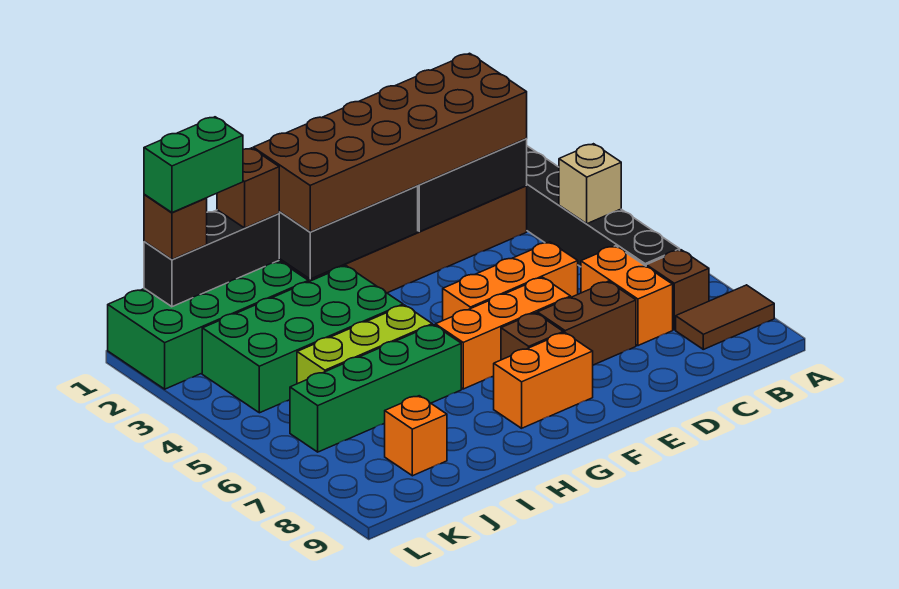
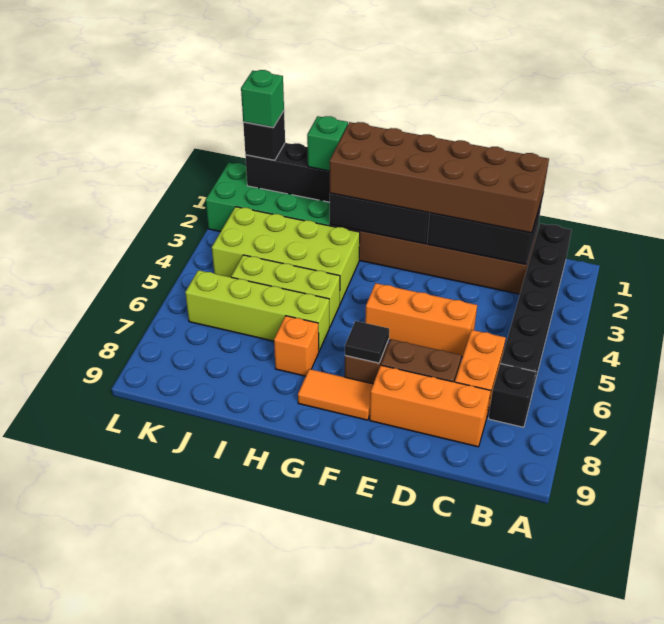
brown tile A8:B8 level 1 -> none
tan brick B4 level 2 -> none
brown brick B7 level 1 -> black brick B7 level 1
orange brick E6:G6 level 1 -> orange brick C8:E8 level 1
none -> black tile F7 level 2
orange brick F8:G8 level 1 -> orange tile F8:G8 level 1
green brick H3:K4 level 1 -> lime brick H3:K4 level 1
green brick H6:K6 level 1 -> lime brick H6:K6 level 1
brown brick I1 level 3 -> green brick I1 level 3
green brick J1:K1 level 4 -> green brick K1 level 4
orange brick J8 level 1 -> orange brick H7 level 1
brown brick K1 level 3 -> black brick K1 level 3

